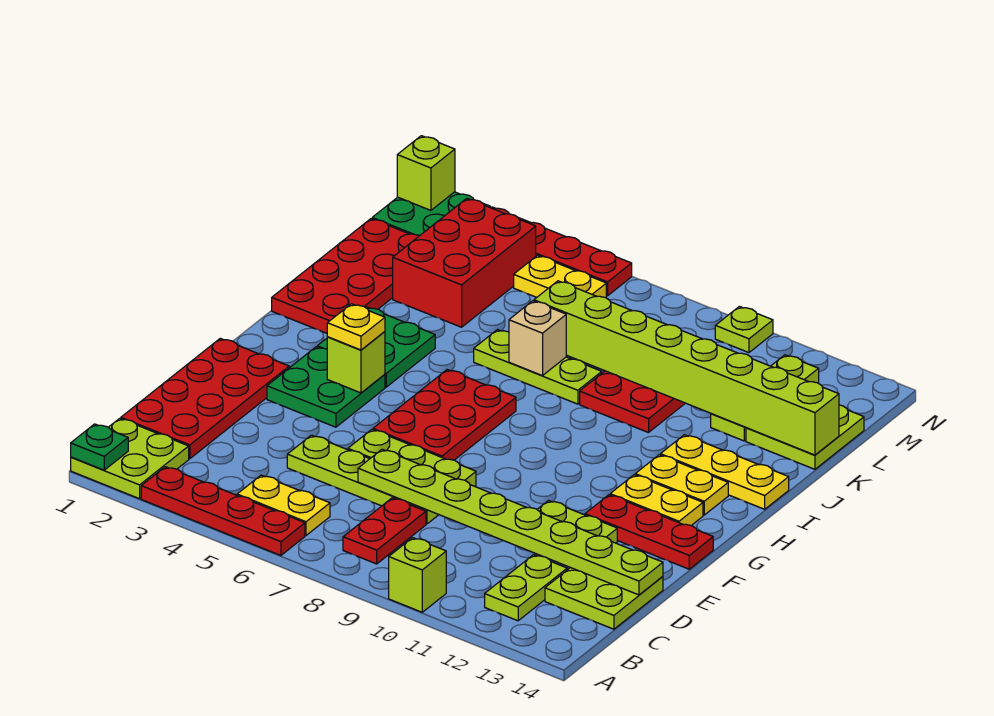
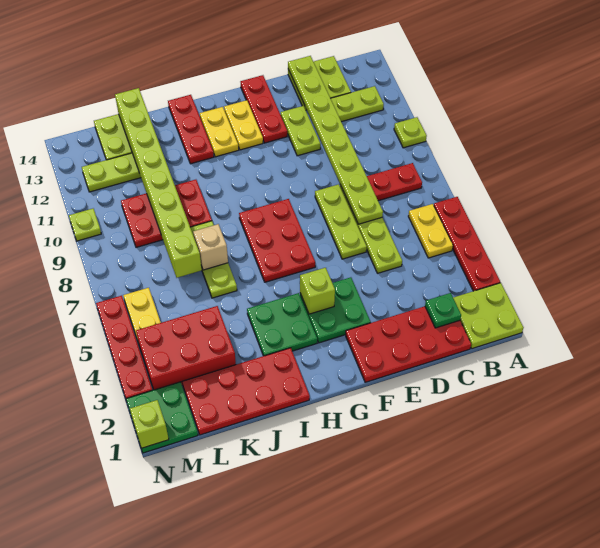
green plate A1 level 2 -> green plate C2 level 2
lime brick A10 level 1 -> lime plate A10 level 1
red plate F6:H7 level 1 -> red plate G6:H8 level 1
yellow plate G4 level 3 -> none
yellow plate I12:I14 level 1 -> red plate I12:I14 level 1

